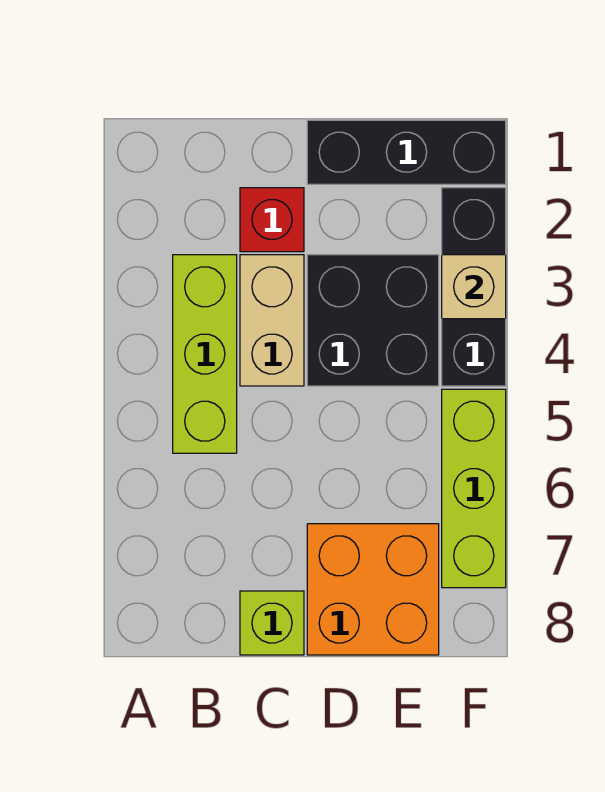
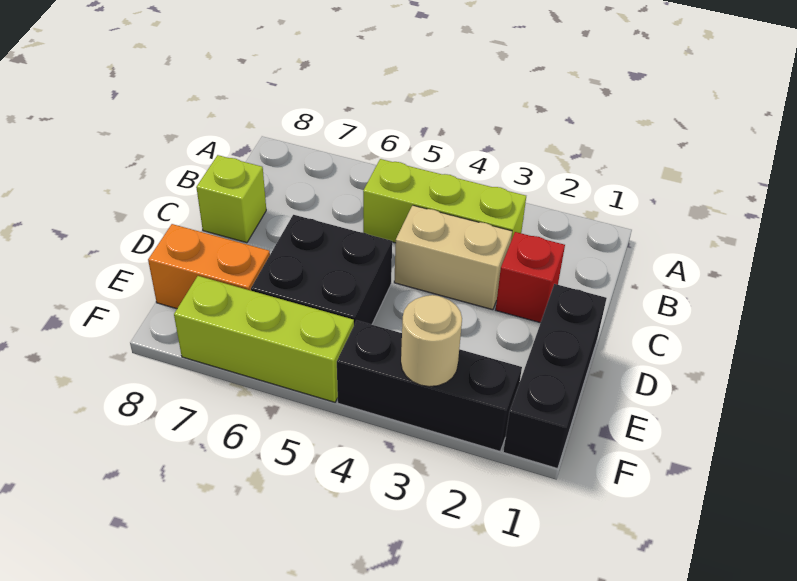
black brick D3:E4 level 1 -> black brick D5:E6 level 1
orange brick D7:E8 level 1 -> orange brick E7:E8 level 1
tan brick F3 level 2 -> tan round brick F3 level 2

